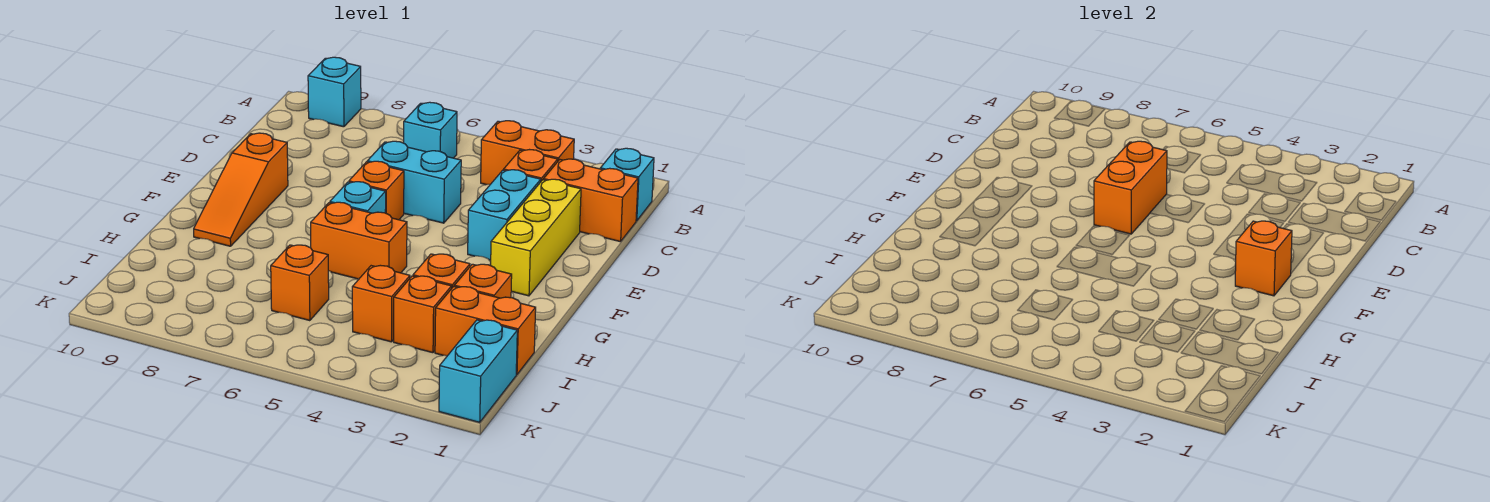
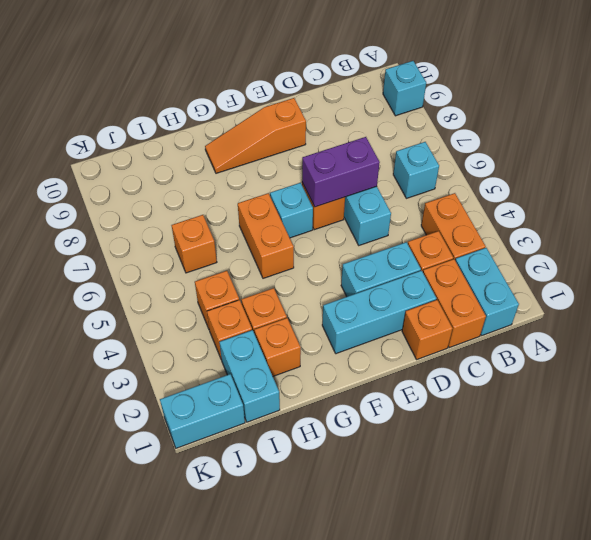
cyan brick B1 level 1 -> cyan brick B1:B2 level 1
yellow brick D2:F2 level 1 -> cyan brick D2:F2 level 1
orange brick D6:E6 level 2 -> purple brick D6:E6 level 2
orange brick F2 level 2 -> orange brick D1 level 1
orange brick I1:I2 level 1 -> cyan brick I1:I2 level 1

